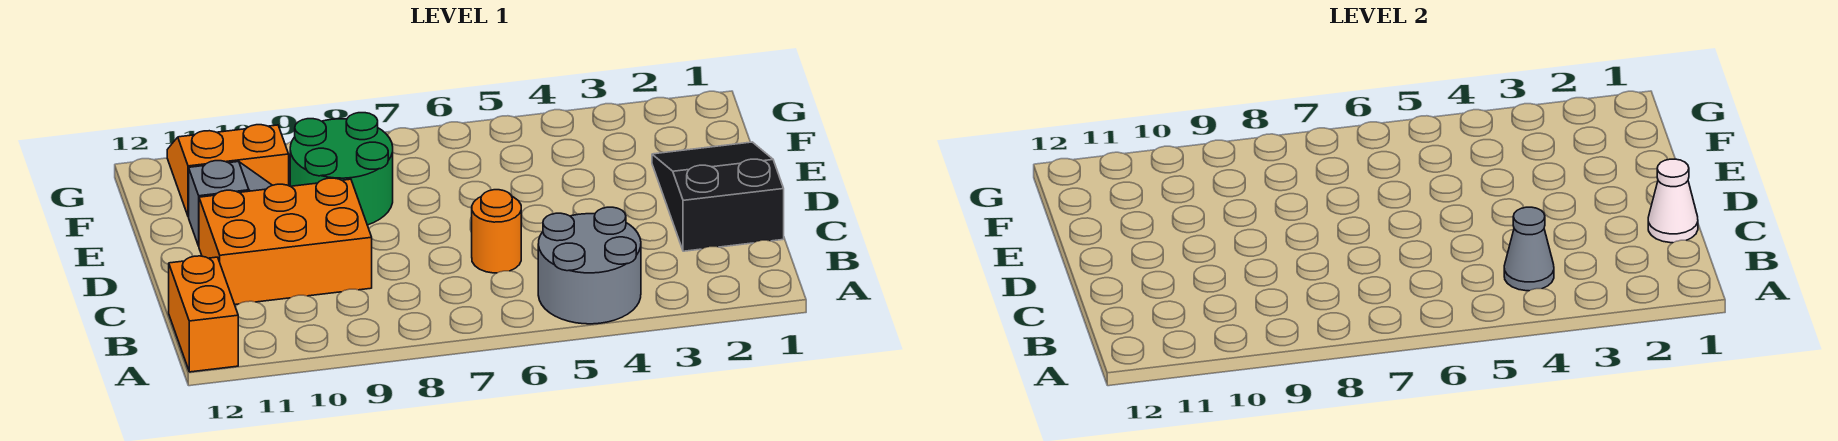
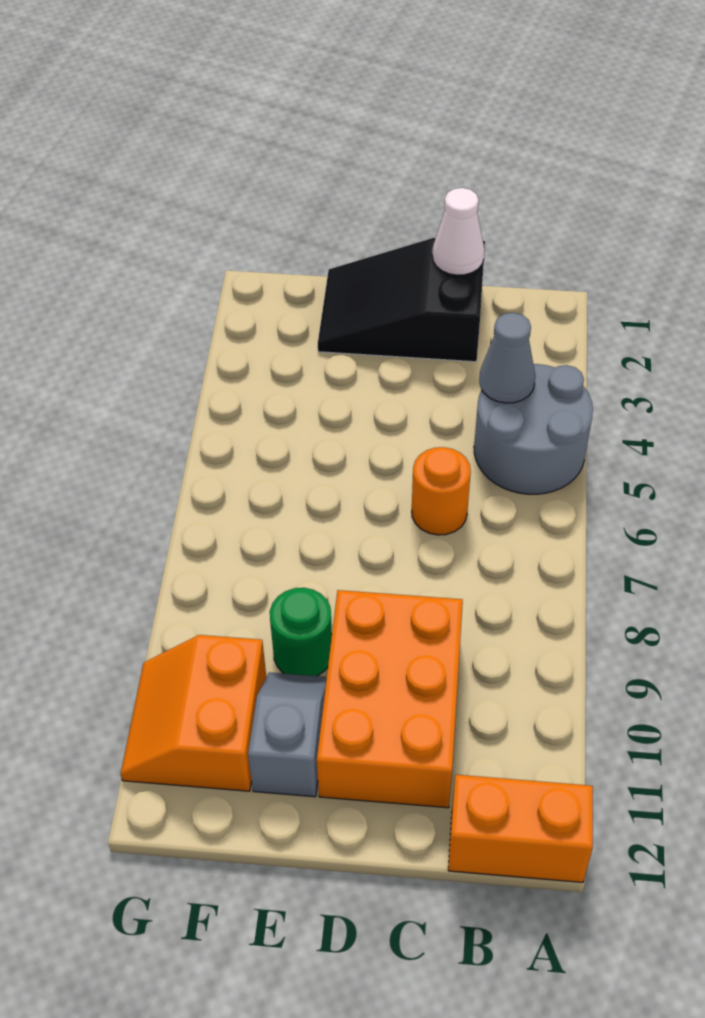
green round brick E8:F9 level 1 -> green round brick E9 level 1

